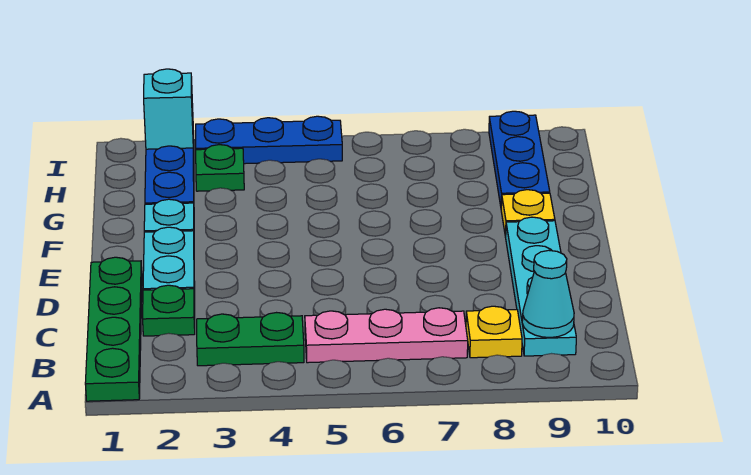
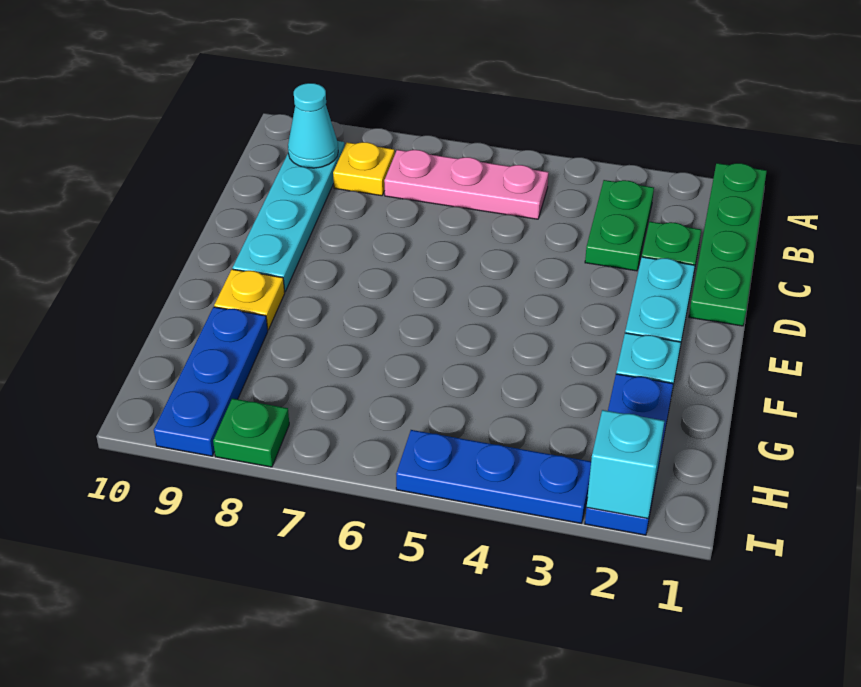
green plate B3:B4 level 1 -> green plate B3:C3 level 1
green plate H3 level 1 -> green plate I8 level 1

